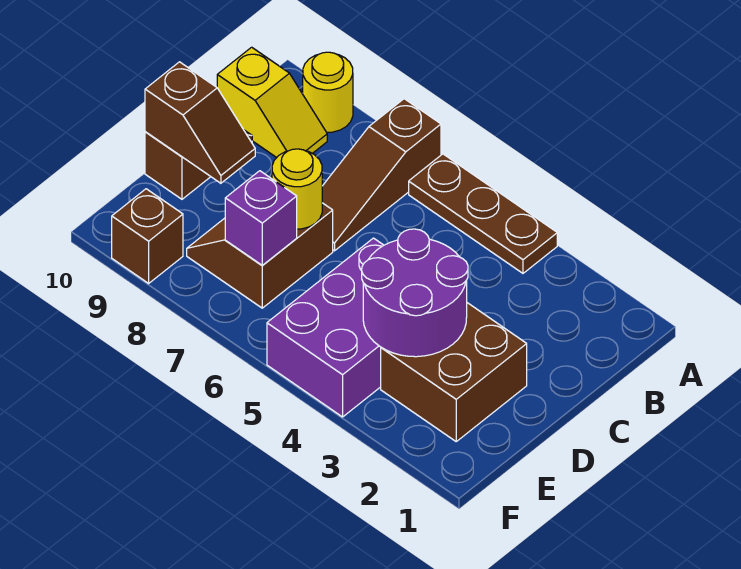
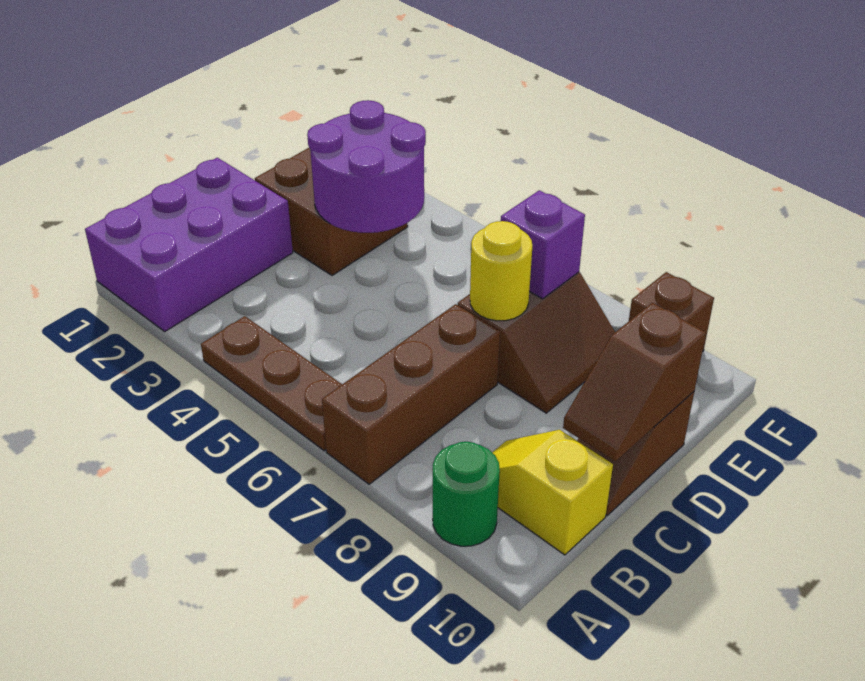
brown slope A7:C7 level 1 top A -> brown brick A7:C7 level 1
yellow round brick A9 level 1 -> green round brick A9 level 1
purple brick D4:F5 level 1 -> purple brick A1:C2 level 1
brown slope D9:D10 level 2 top 10 -> brown slope C10:D10 level 2 top D

